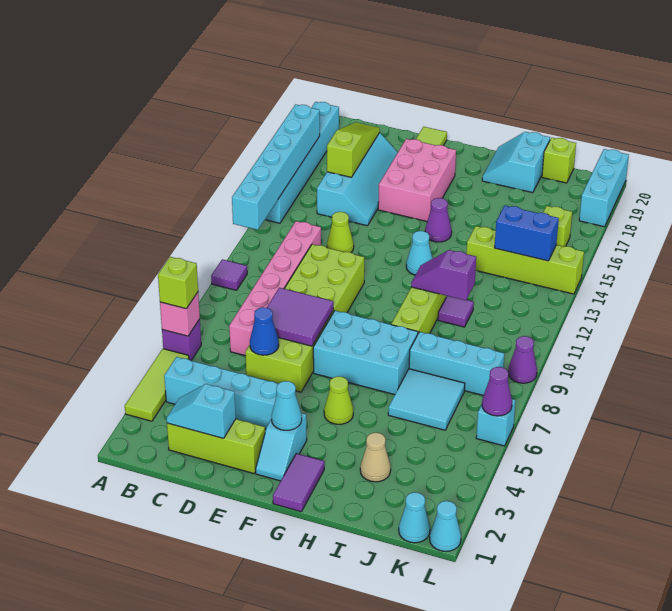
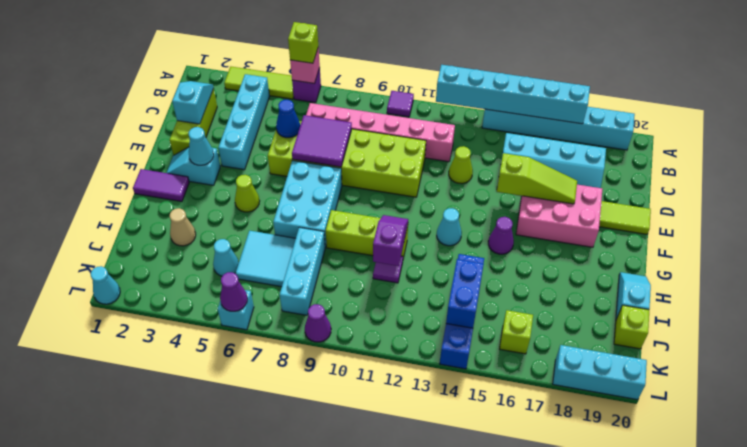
lime slope C16:C18 level 2 top 16 -> lime slope E15:E17 level 2 top 15
cyan slope H19:I20 level 1 top I -> cyan slope H20:I20 level 1 top I
lime brick I14:L14 level 1 -> blue brick I14:L14 level 1
cyan cone K1 level 1 -> cyan cone J5 level 1

